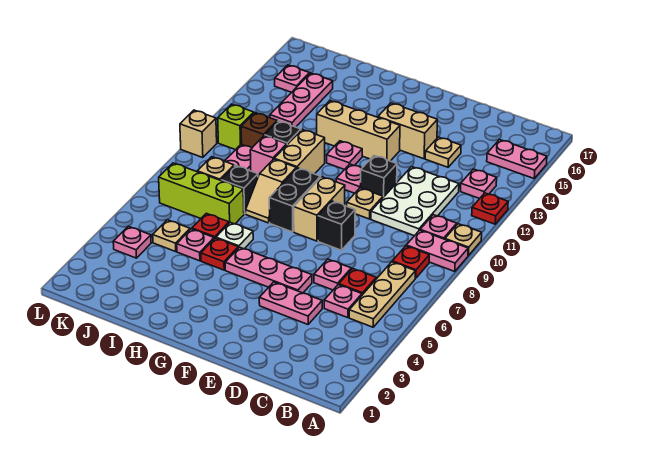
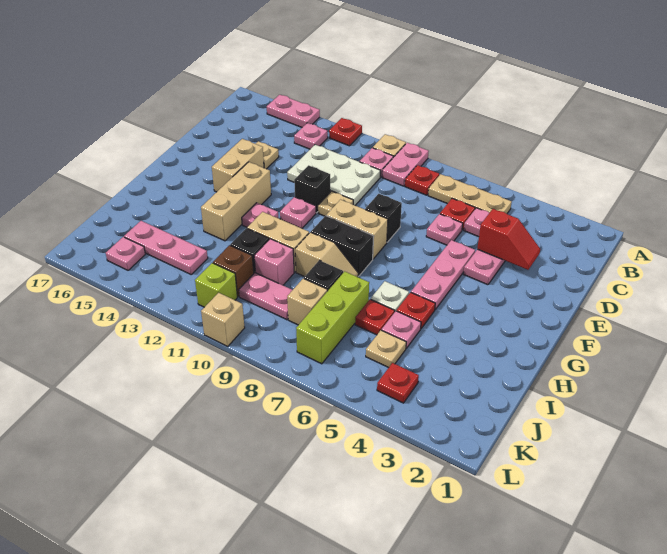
pink plate A15:B15 level 1 -> pink plate A14:A15 level 1
none -> red slope D3:D4 level 2 top 4
pink plate K4 level 1 -> red plate K4 level 1

